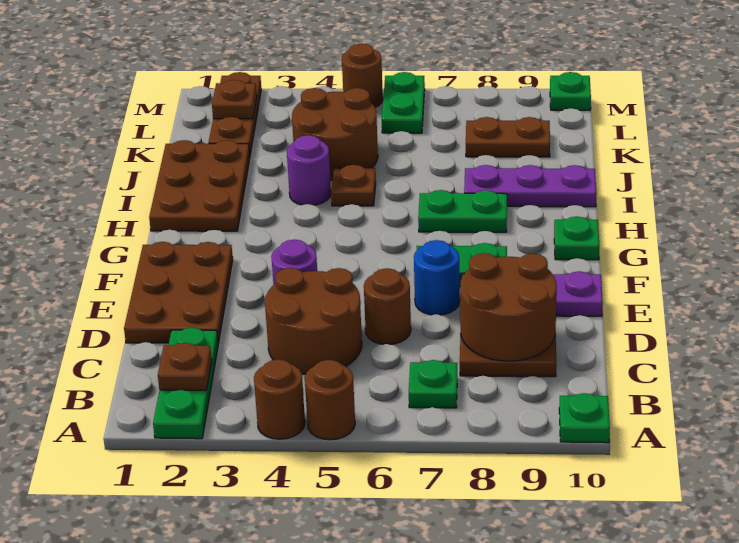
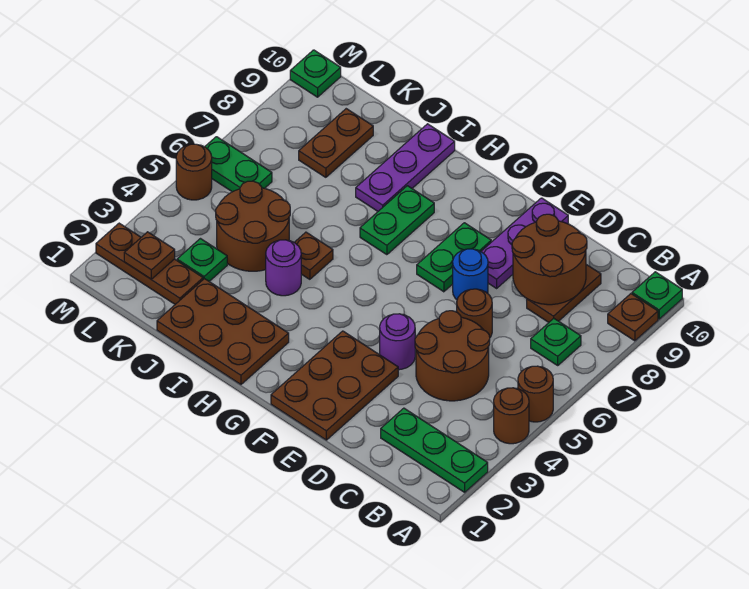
brown plate B2 level 2 -> brown plate A9 level 1
brown plate D1:F2 level 1 -> brown plate E1:F3 level 1
green plate G10 level 1 -> green plate K3 level 1

